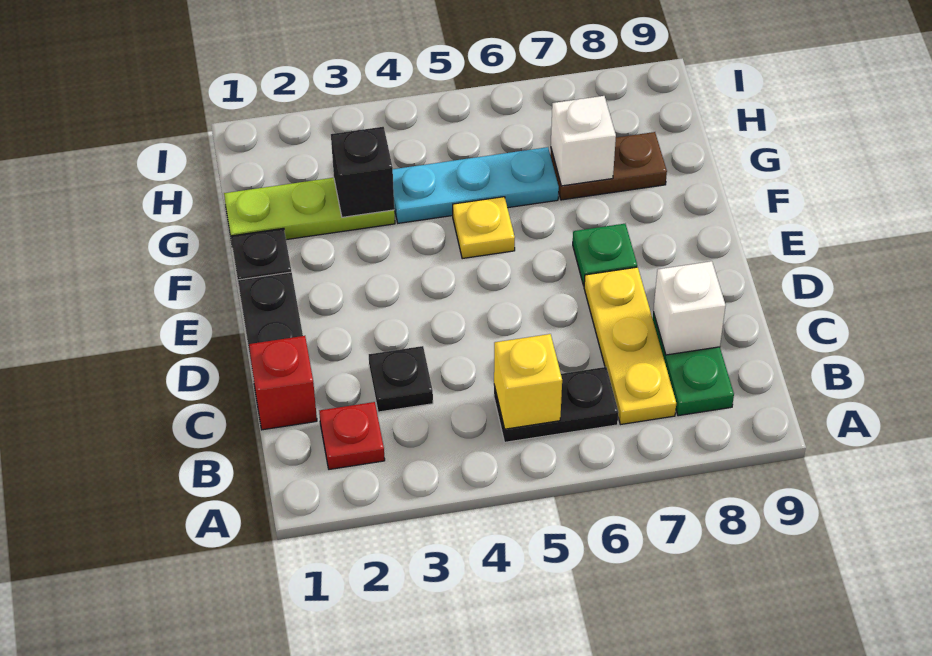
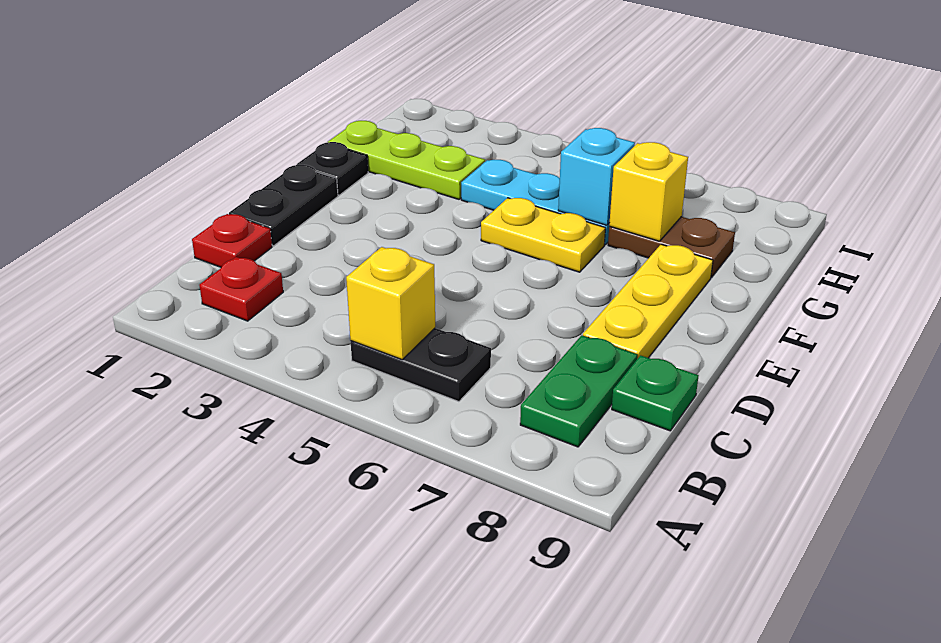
yellow plate B7:D7 level 1 -> yellow plate D8:F8 level 1
red brick C1 level 1 -> red plate C1 level 1
black plate C3 level 1 -> none
white brick C8 level 2 -> none
green plate E7 level 1 -> green plate C9 level 1
yellow plate F5 level 1 -> yellow plate F5:F6 level 1
black brick G3 level 2 -> none
none -> cyan brick G6 level 2
white brick G7 level 2 -> yellow brick G7 level 2

